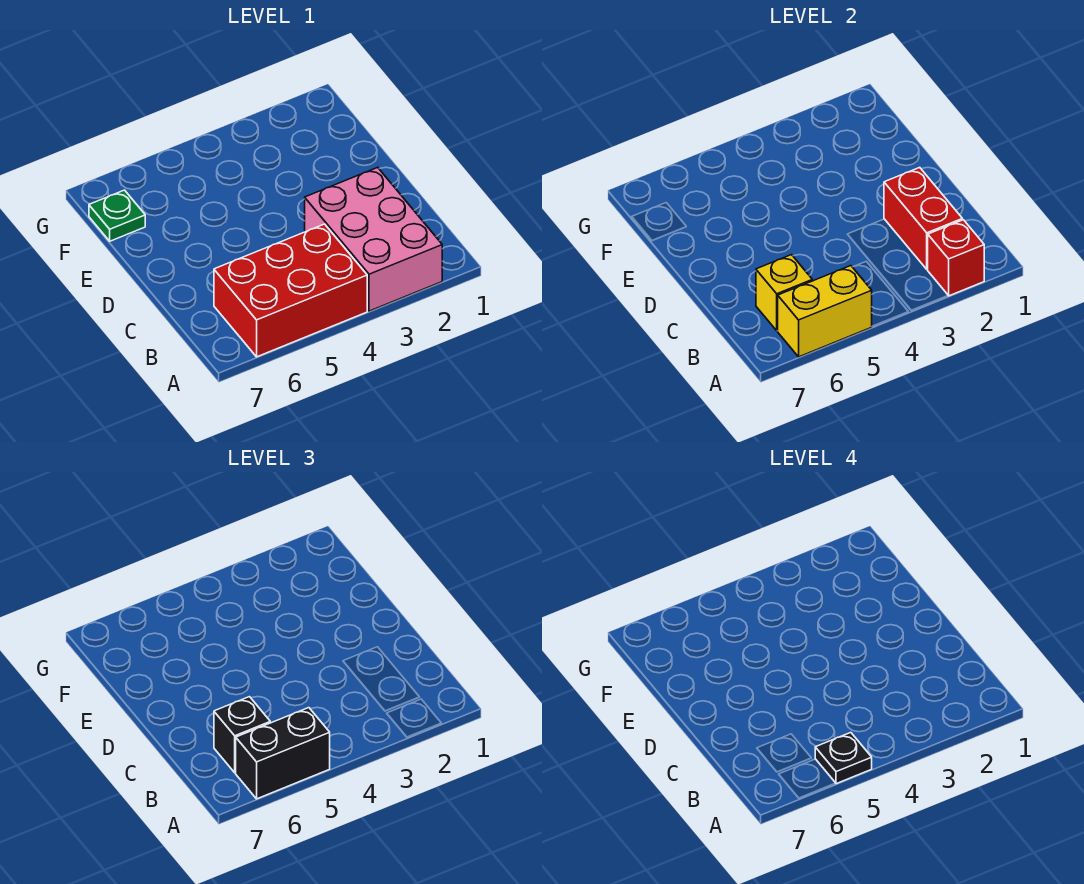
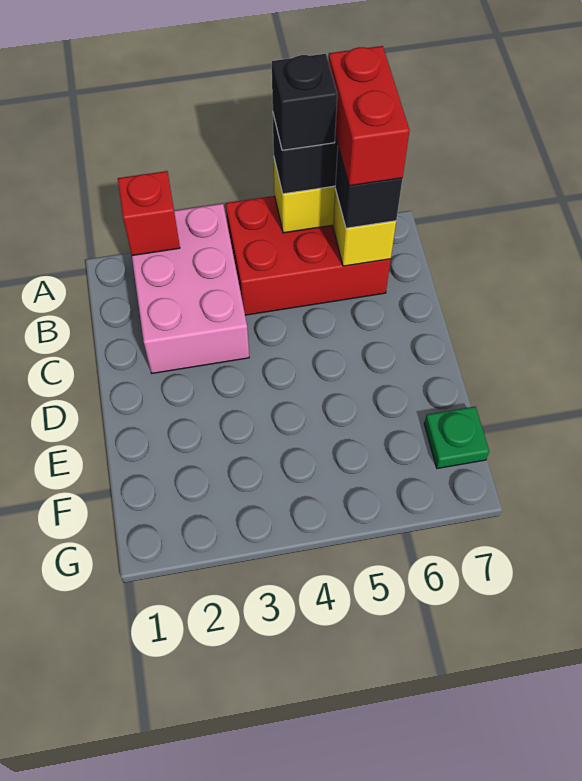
black plate A5 level 4 -> black brick A5 level 4
red brick B2:C2 level 2 -> red brick A6:B6 level 4

